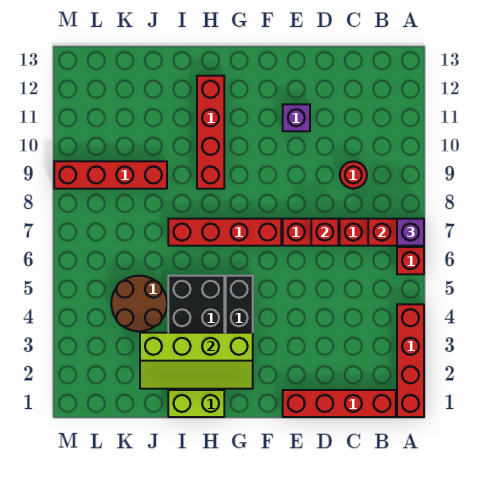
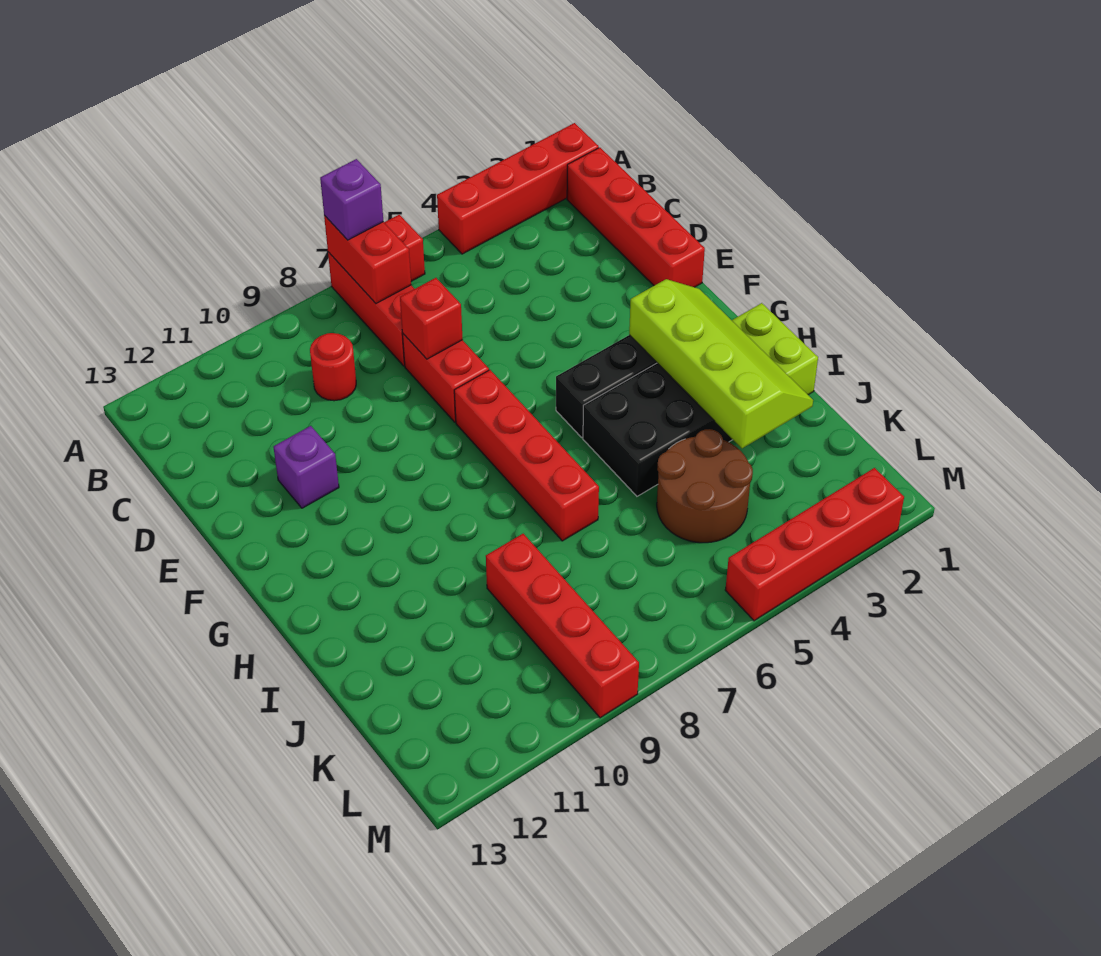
red brick H9:H12 level 1 -> red brick M2:M5 level 1

